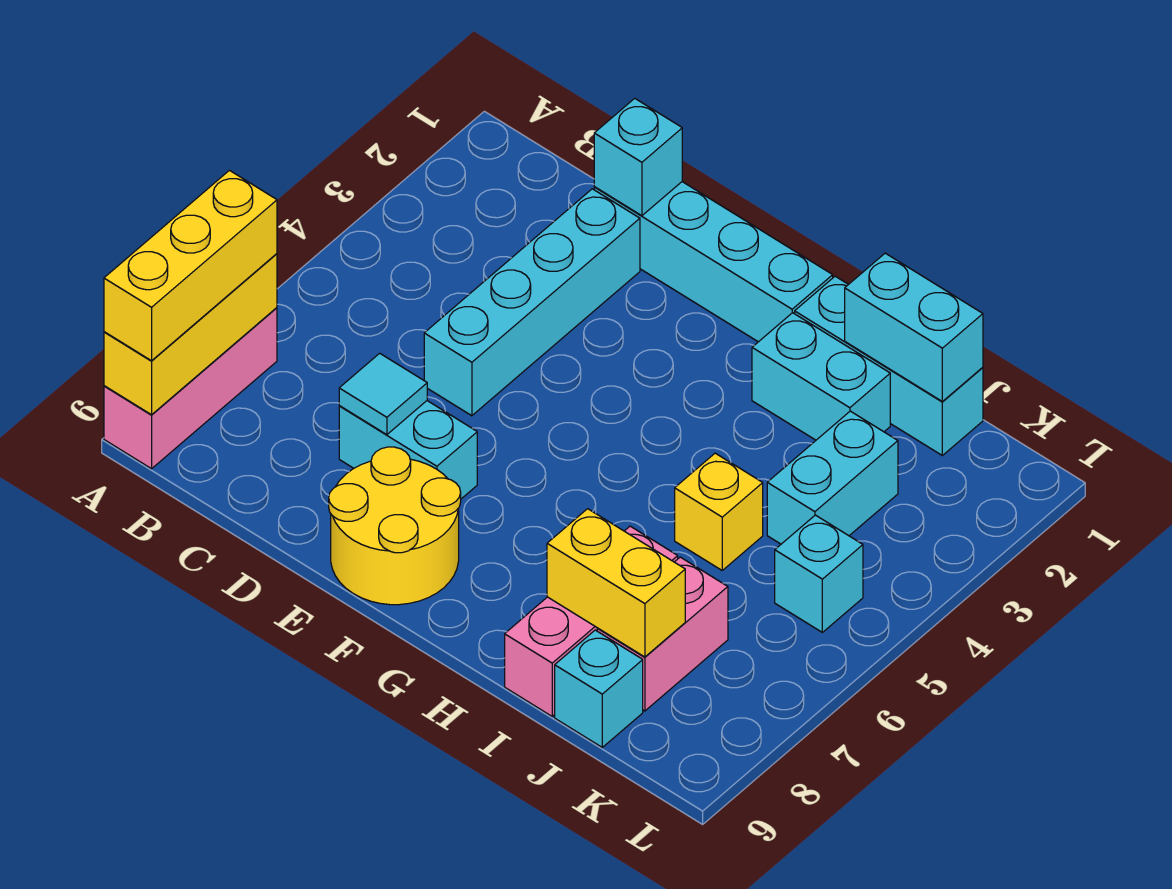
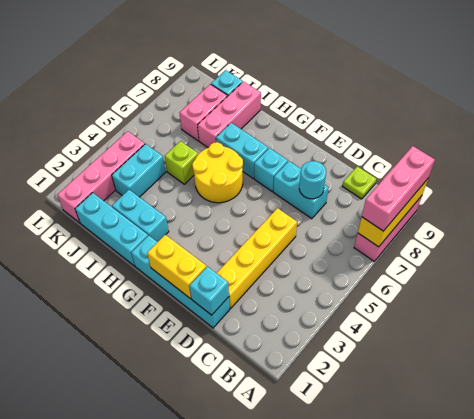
yellow brick A7:A9 level 3 -> pink brick A7:A9 level 3
none -> lime plate C9 level 1
cyan brick D2:D5 level 1 -> yellow brick D2:D5 level 1
cyan tile D7 level 2 -> cyan round brick D7 level 2
yellow round brick E8:F9 level 1 -> yellow round brick G5:H6 level 1
cyan brick I1:J1 level 2 -> cyan brick G7:H7 level 1
yellow brick I5 level 1 -> lime brick I5 level 1
yellow brick I8:J8 level 2 -> yellow brick E1:F1 level 2
none -> pink brick K1:K4 level 1
cyan brick K5 level 1 -> cyan brick F7 level 1

